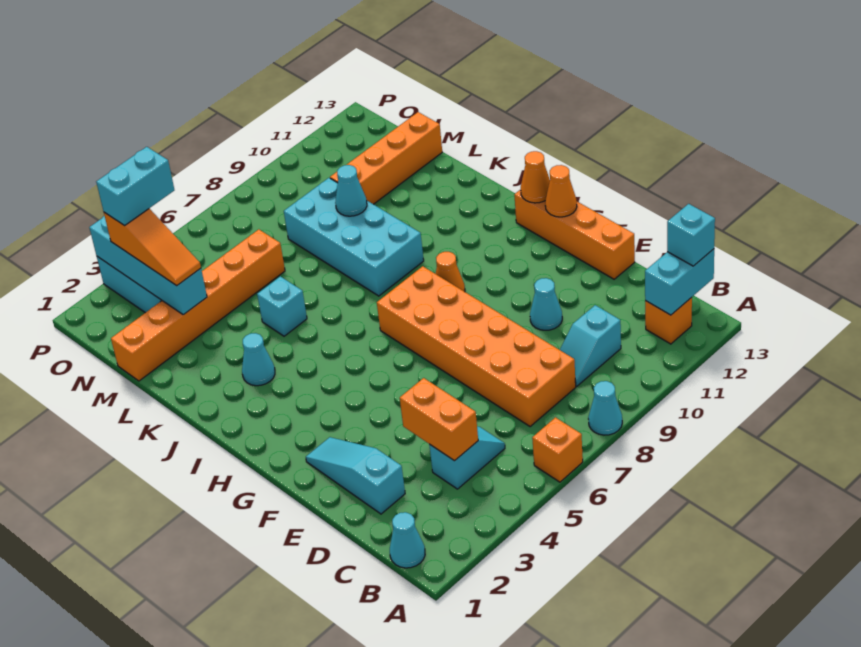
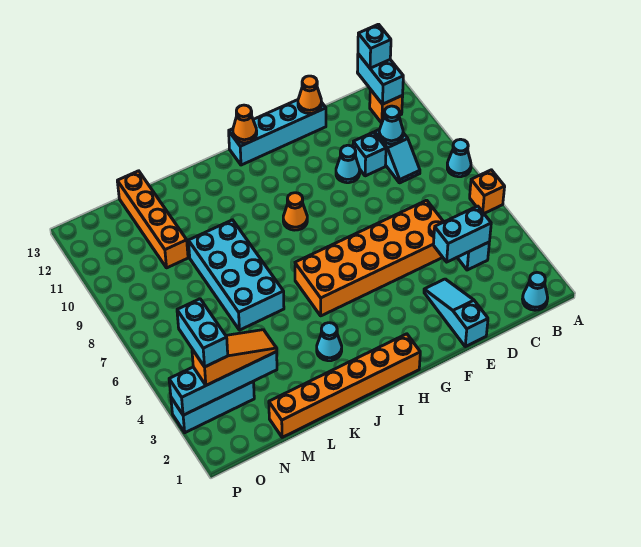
orange brick C4:D4 level 2 -> cyan brick C4:D4 level 2
orange brick C7:H8 level 1 -> orange brick D5:I6 level 1
cyan slope D2:F2 level 1 top D -> cyan slope E1:E3 level 1 top 1
orange brick E13:H13 level 1 -> cyan brick E13:H13 level 1
orange cone G13 level 2 -> orange cone E13 level 2
cyan brick J8:M9 level 1 -> cyan brick K6:L9 level 1
cyan brick K5 level 1 -> cyan brick D10 level 1
cyan cone L9 level 2 -> cyan cone C10 level 2
orange brick M1:M6 level 1 -> orange brick H1:M1 level 1

